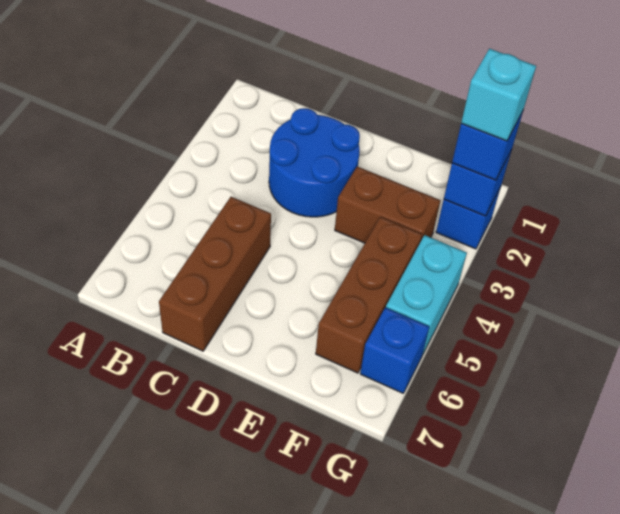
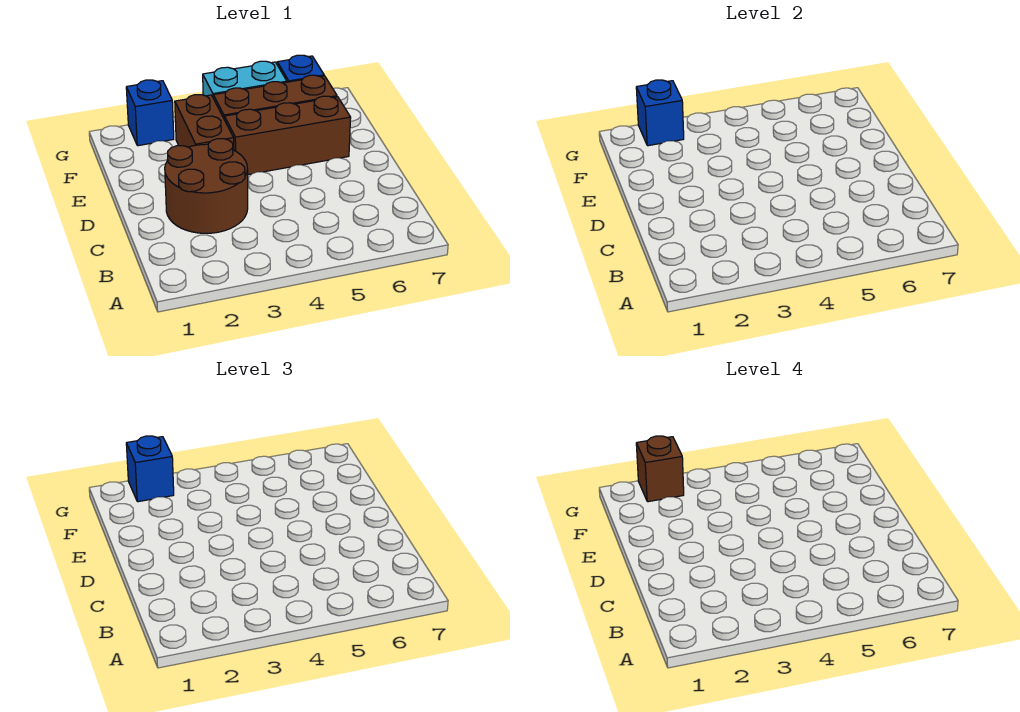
blue round brick C2:D3 level 1 -> brown round brick C2:D3 level 1
brown brick C5:C7 level 1 -> brown brick E4:E6 level 1
cyan brick G2 level 4 -> brown brick G2 level 4

